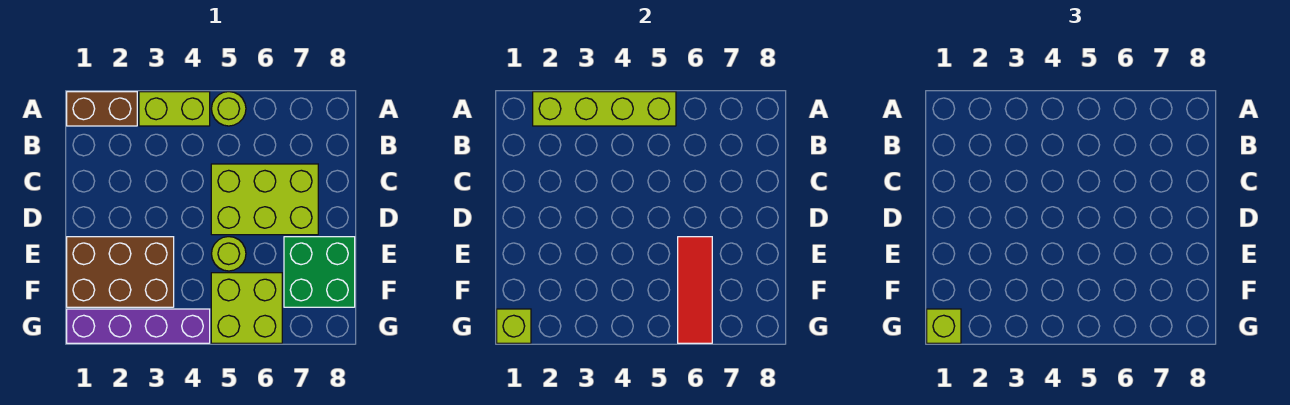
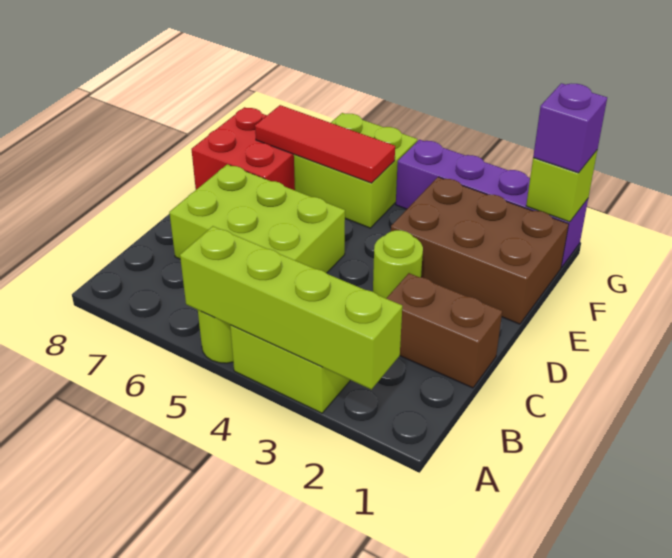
brown brick A1:A2 level 1 -> brown brick C1:C2 level 1
lime round brick E5 level 1 -> lime round brick D3 level 1
red tile E6:G6 level 2 -> red tile F5:F7 level 2
green brick E7:F8 level 1 -> red brick E7:F8 level 1
lime brick G1 level 3 -> purple brick G1 level 3

